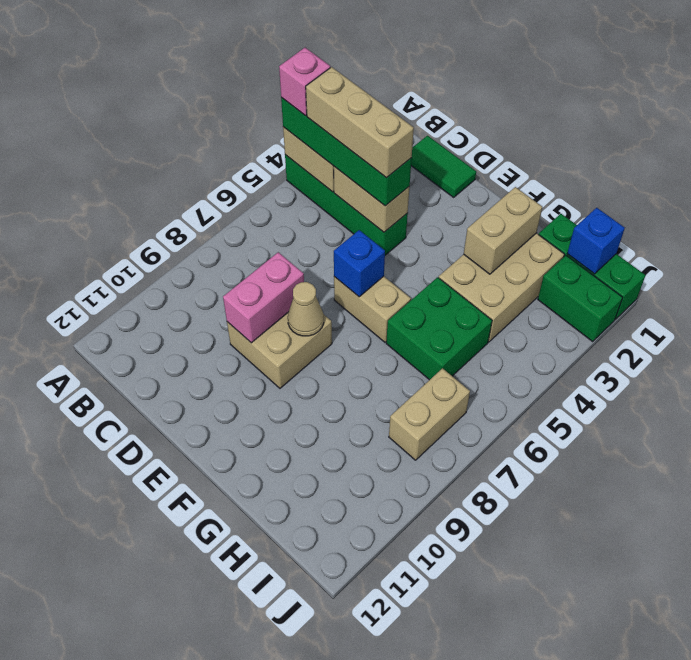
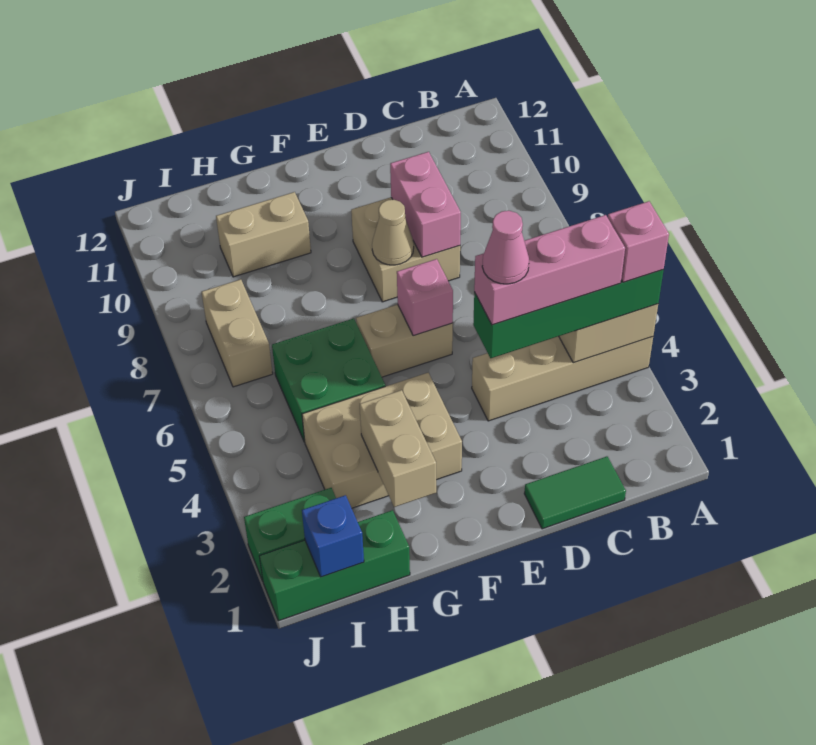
green brick A4:D4 level 1 -> tan brick A4:D4 level 1
tan brick B4:D4 level 4 -> pink brick B4:D4 level 4
tan brick C4:D4 level 2 -> tan brick G10:H10 level 1
none -> pink cone D4 level 5
blue brick E6 level 2 -> pink brick E6 level 2
tan brick G2:H4 level 1 -> tan brick F3:H4 level 1

